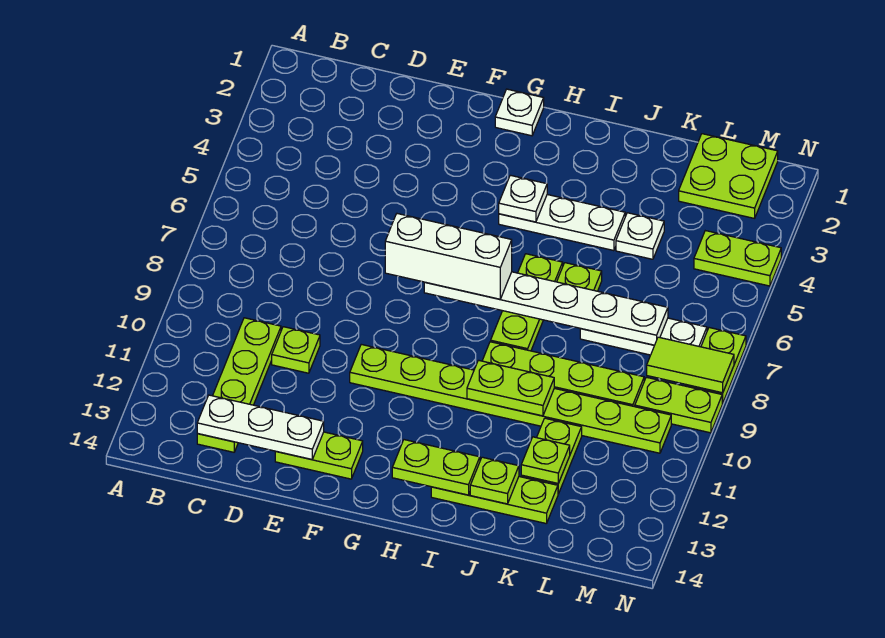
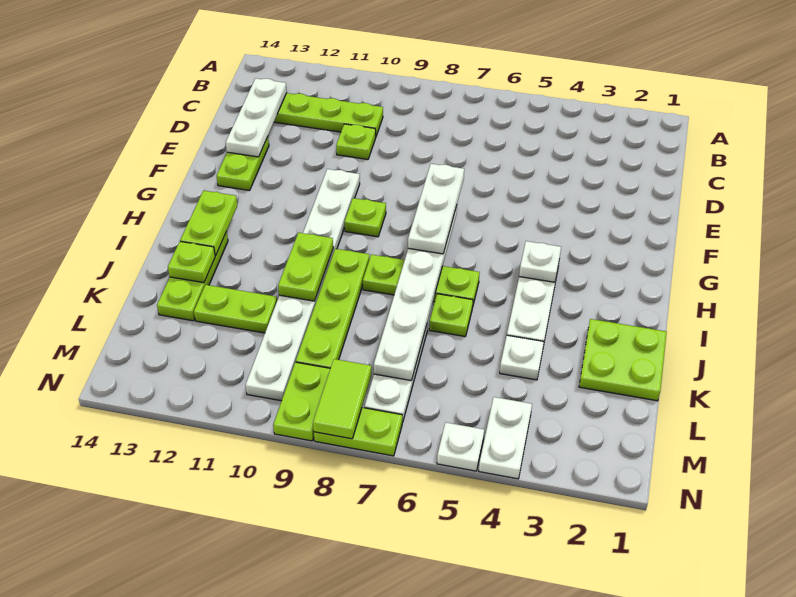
white brick F7:H7 level 3 -> white plate F7:H7 level 3
lime plate F10:M10 level 1 -> white plate F10:M10 level 1
white plate G1 level 1 -> white plate N5 level 1
lime plate K12 level 2 -> lime plate G9 level 1
lime plate L1:M2 level 1 -> lime plate J1:K2 level 1
lime plate M4:N4 level 1 -> white plate M4:N4 level 1

